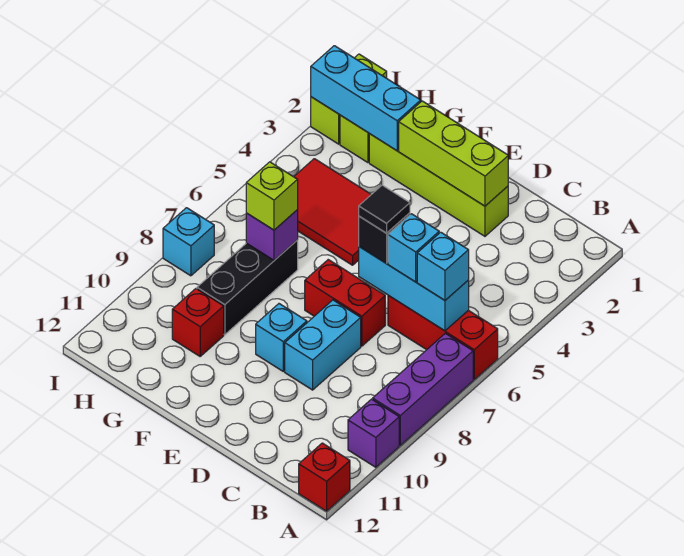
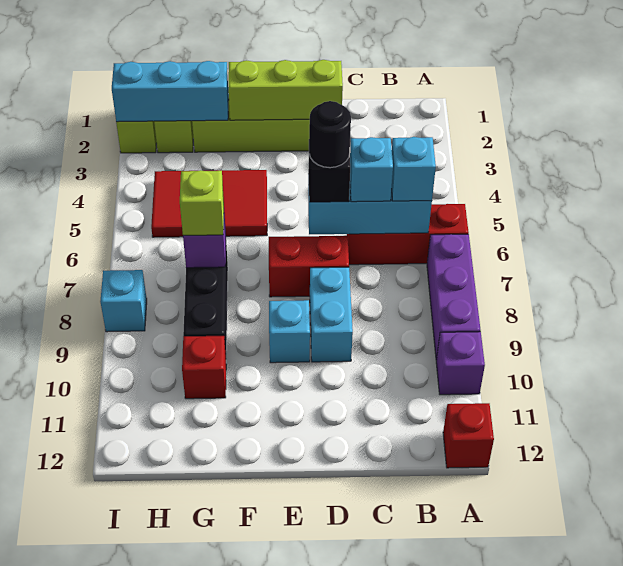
black tile D6 level 4 -> black round brick D6 level 4

